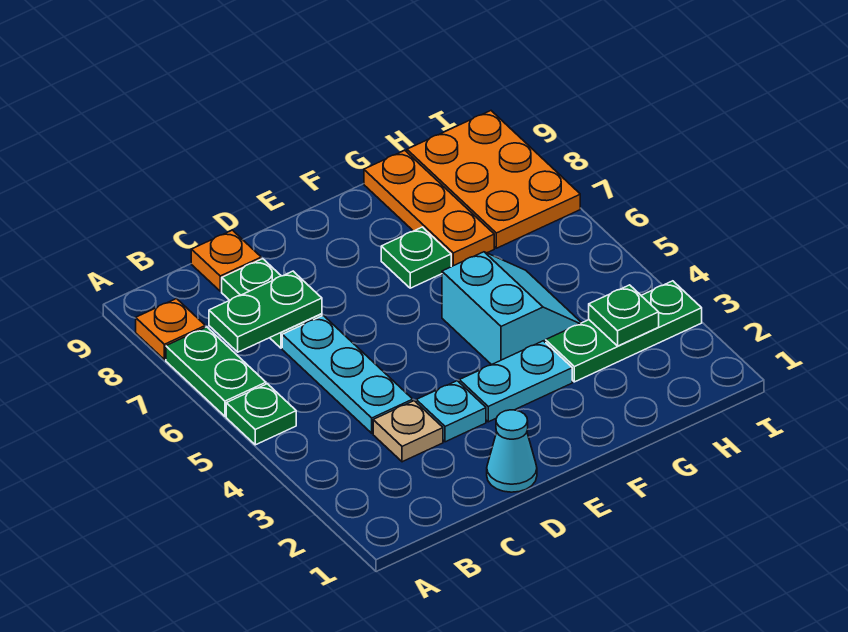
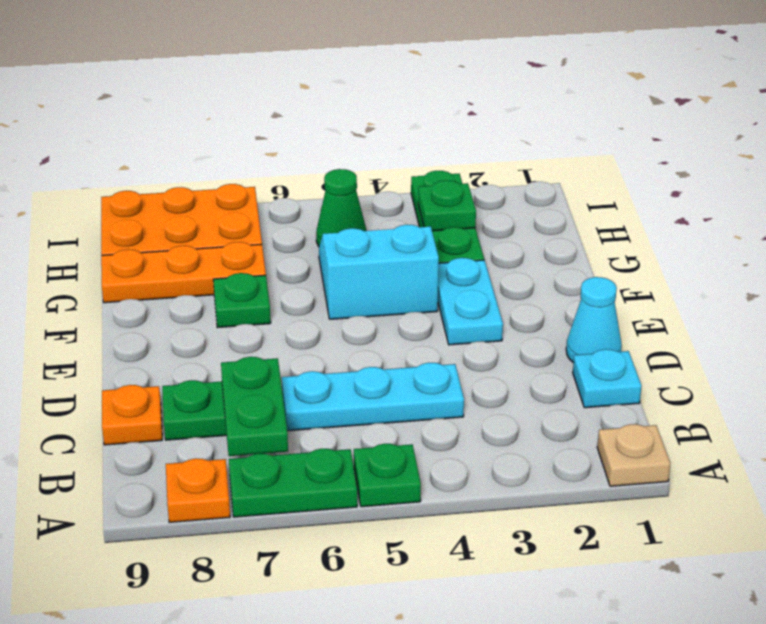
tan plate C3 level 1 -> tan plate A1 level 1
cyan plate D3 level 1 -> cyan plate C1 level 1
none -> green cone H5 level 1

